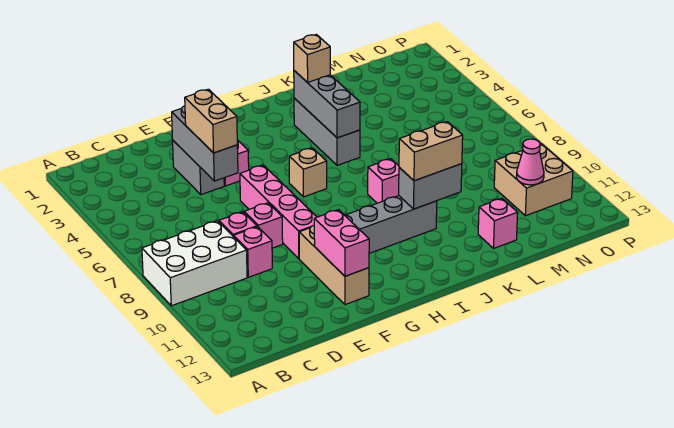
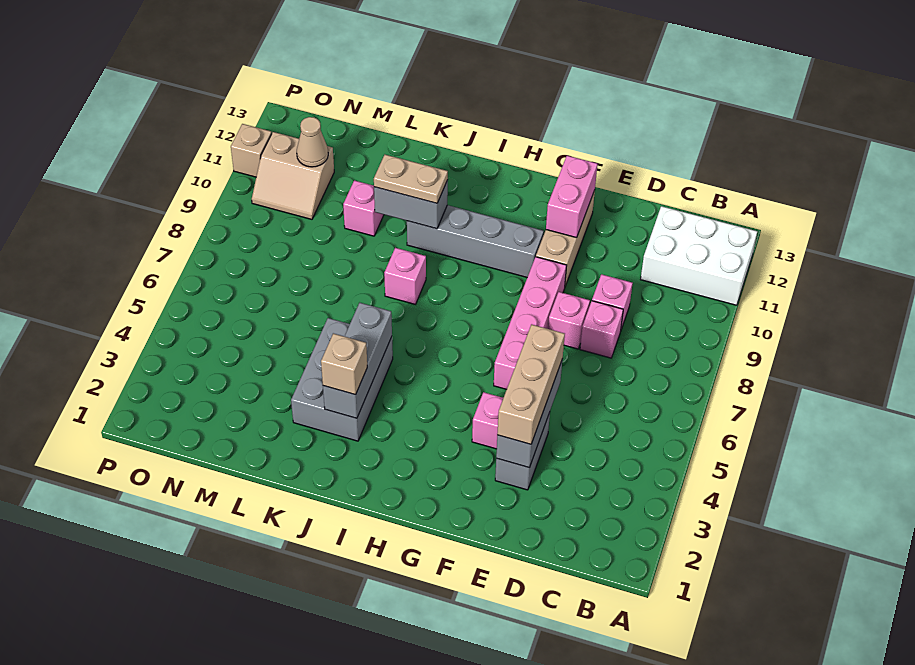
white brick A8:C9 level 1 -> white brick A11:C12 level 1
tan brick E4:E5 level 3 -> tan brick E3:E5 level 3
tan brick H6 level 1 -> tan brick P11 level 1
grey brick J3:J5 level 1 -> grey brick J3:K5 level 1
tan brick J10:K10 level 3 -> tan plate J10:K10 level 3
pink brick L12 level 1 -> pink brick L10 level 1
tan brick N10:O11 level 1 -> tan slope N10:O11 level 1 top 11
pink cone N11 level 2 -> tan cone N11 level 2

